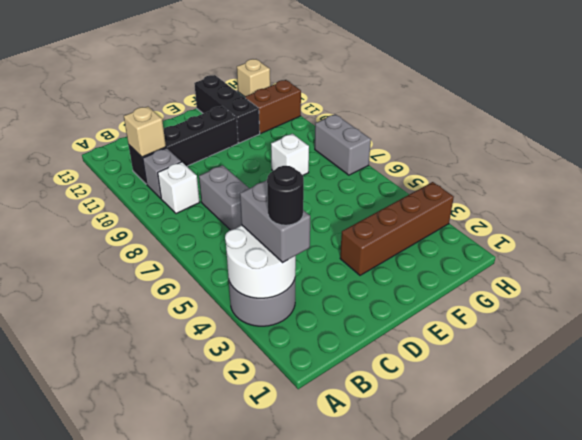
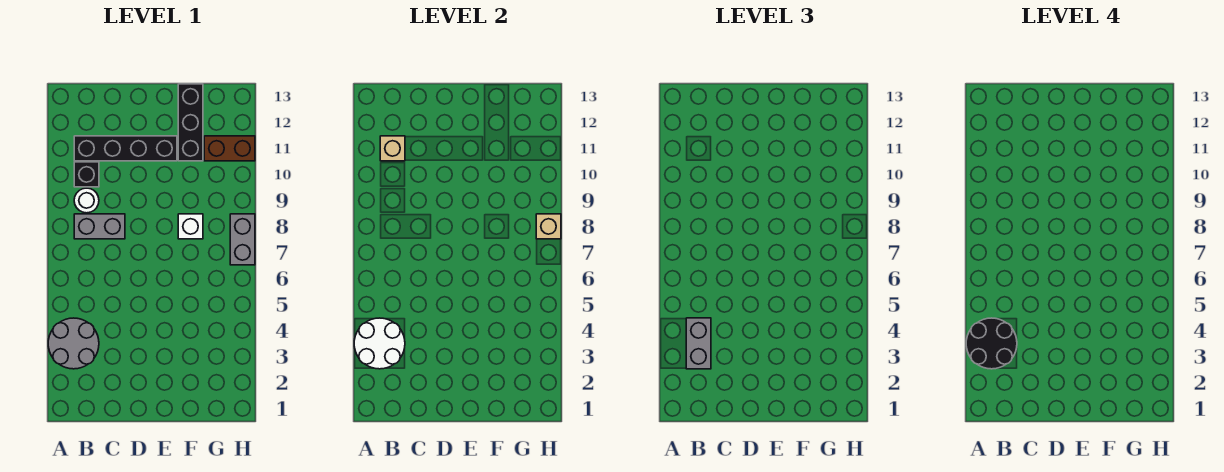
black round brick B3 level 4 -> black round brick A3:B4 level 4
white brick B9 level 1 -> white round brick B9 level 1
grey brick B10 level 1 -> black brick B10 level 1
grey brick C7:C8 level 1 -> grey brick B8:C8 level 1
brown brick E3:H3 level 1 -> none
tan brick H13 level 1 -> tan brick H8 level 2

